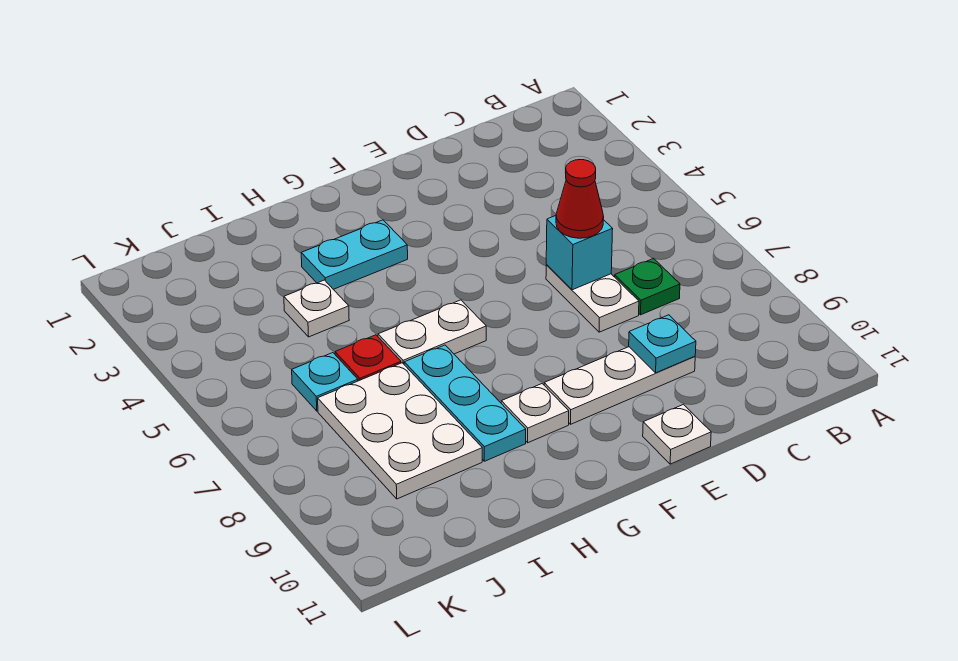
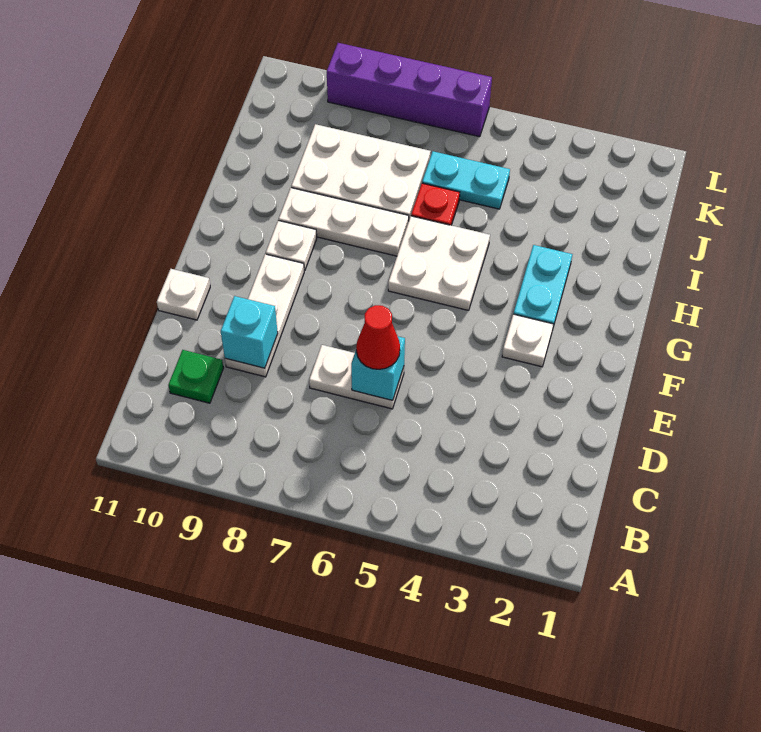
green plate C7 level 1 -> green plate C10 level 1
cyan plate D9 level 2 -> cyan brick D9 level 2
white plate G6:H6 level 1 -> white plate G5:H6 level 1
cyan plate H7:H9 level 1 -> white plate H7:H9 level 1
white plate I4 level 1 -> white plate F3 level 1
cyan plate J6 level 1 -> cyan plate J5:J6 level 1
none -> purple brick L6:L9 level 1

